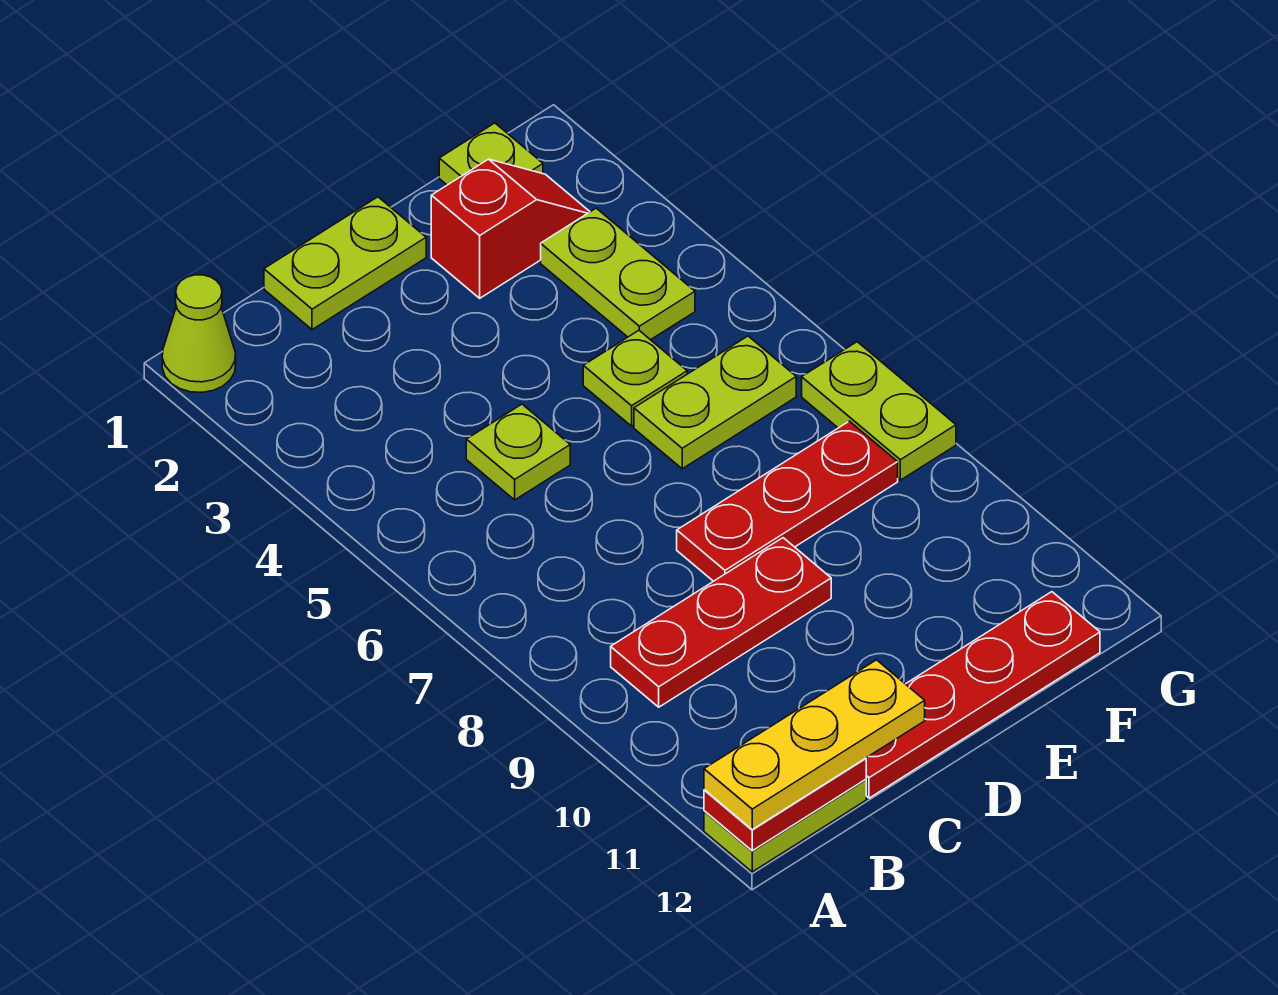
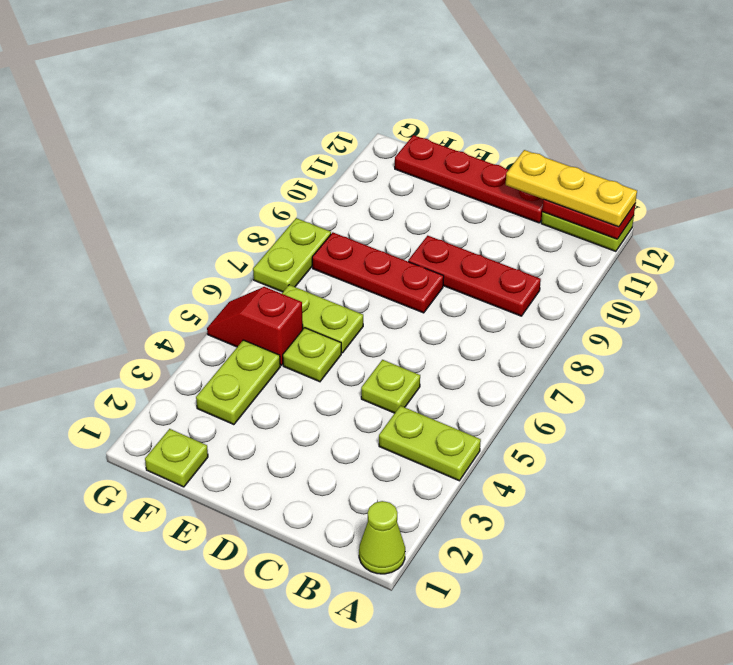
lime plate C1:D1 level 1 -> lime plate A4:B4 level 1
red slope E2:F2 level 1 top E -> red slope F5:G5 level 1 top F

